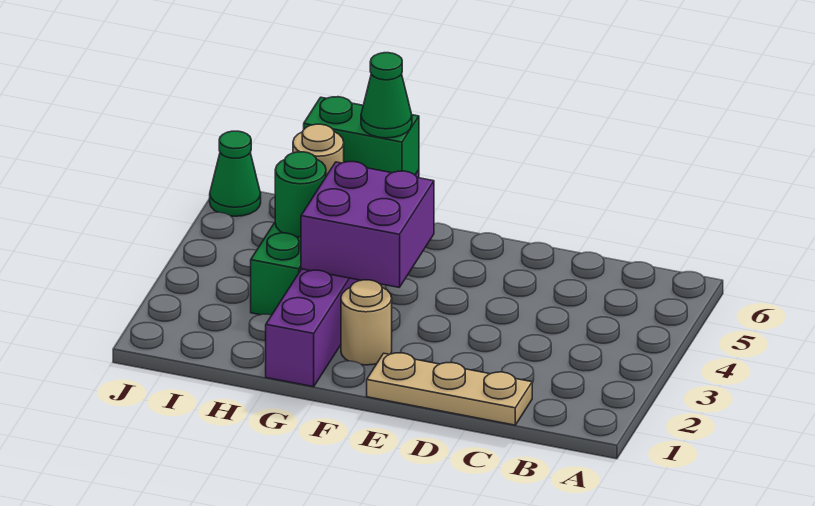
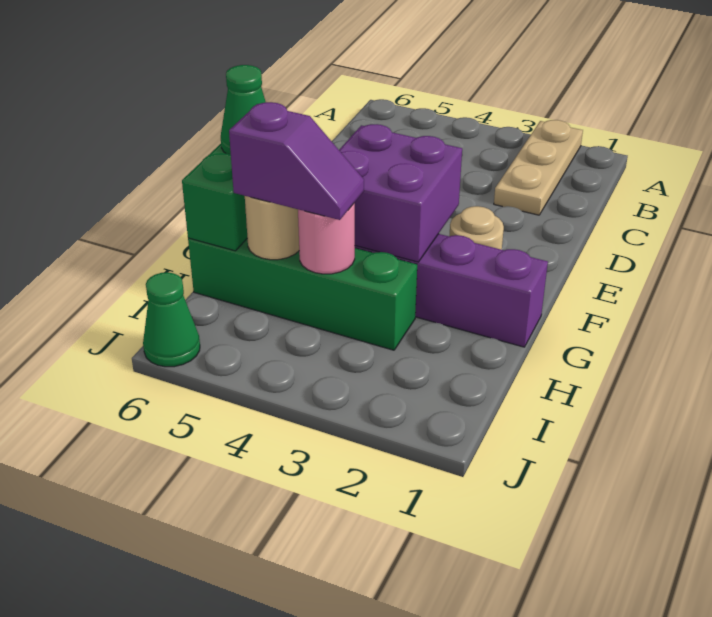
tan plate C1:E1 level 1 -> tan plate A2:C2 level 1
green round brick H4 level 2 -> pink round brick H4 level 2
none -> purple slope H4:H5 level 3 top 5

